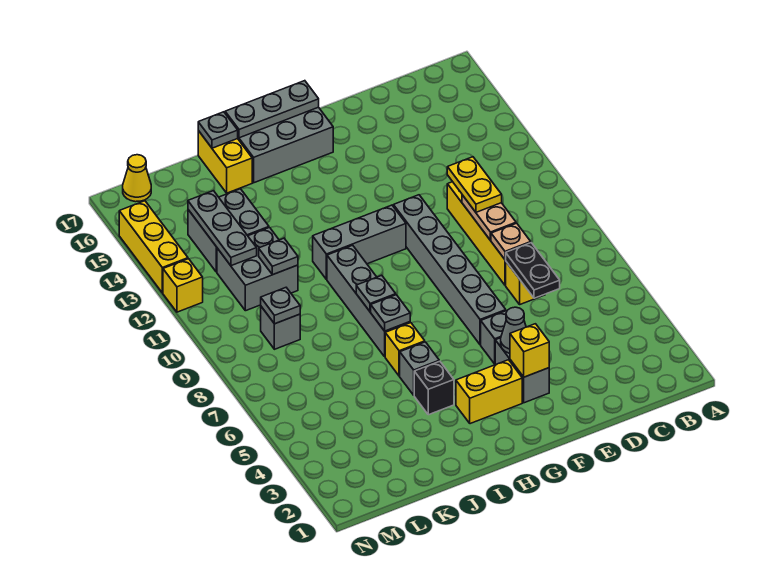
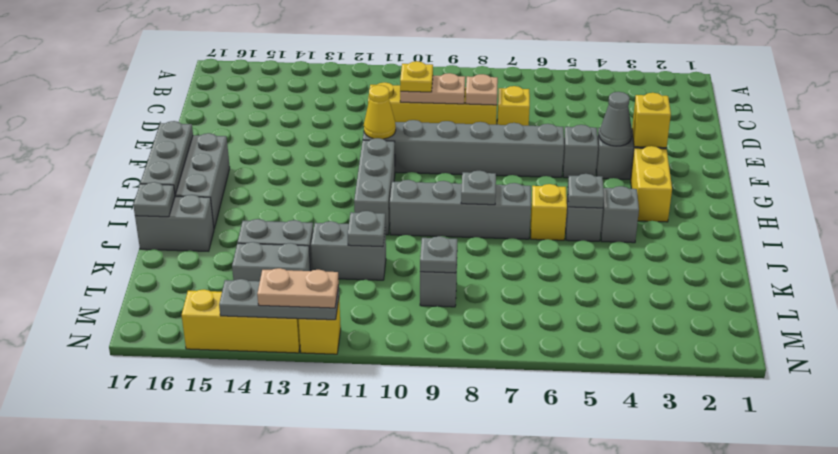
black plate D6:D7 level 2 -> none
yellow plate D10:D11 level 3 -> yellow plate D10 level 3
black brick I4 level 1 -> grey brick I4 level 1
grey plate I7 level 2 -> grey plate I5 level 2
yellow brick J16:J17 level 1 -> grey brick J16:J17 level 1
grey brick K11:L12 level 1 -> grey brick K11:K12 level 1
grey plate L12:L14 level 2 -> grey plate N12:N14 level 2
yellow cone M17 level 1 -> yellow cone F11 level 2
none -> tan plate N12:N13 level 3

